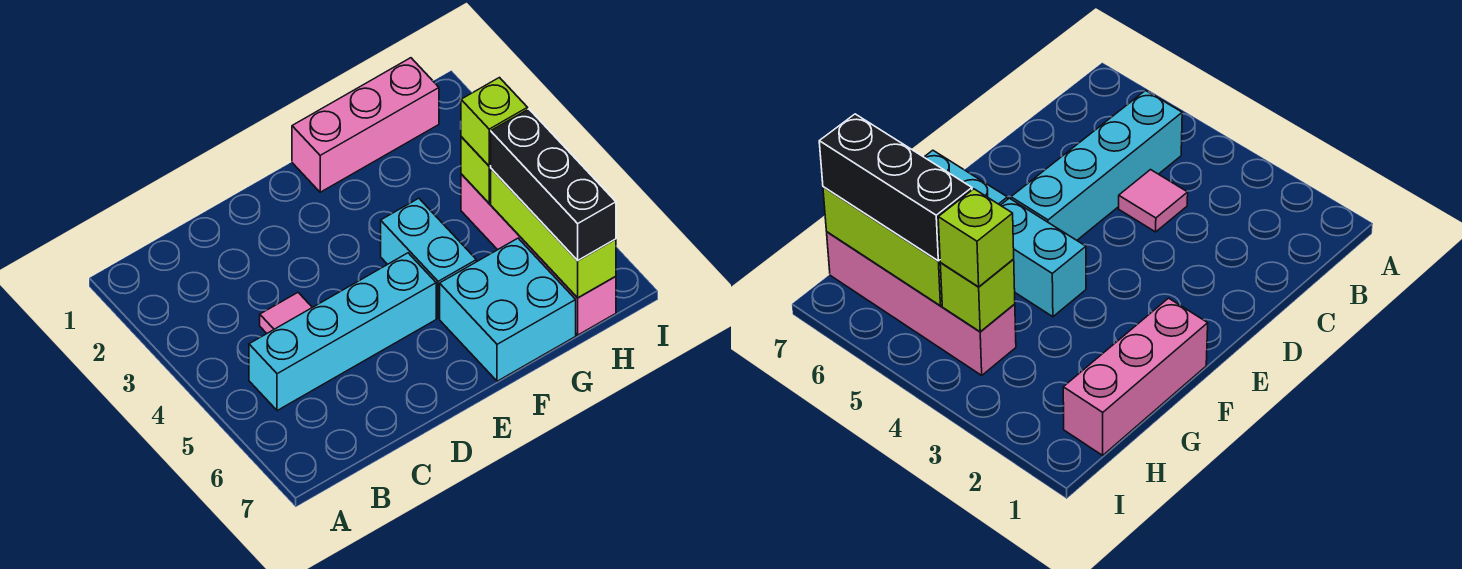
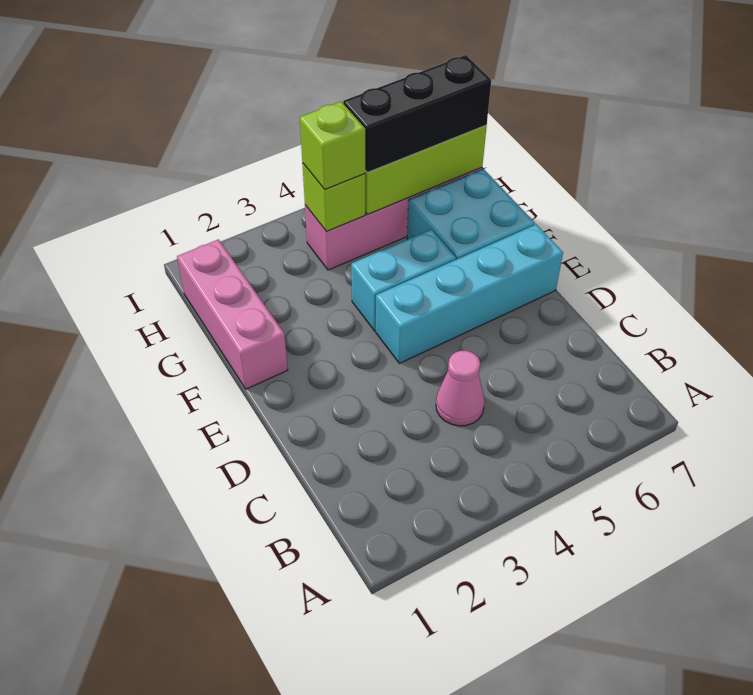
cyan brick B5:E5 level 1 -> cyan brick E4:E7 level 1
pink tile C4 level 1 -> pink cone C4 level 1

